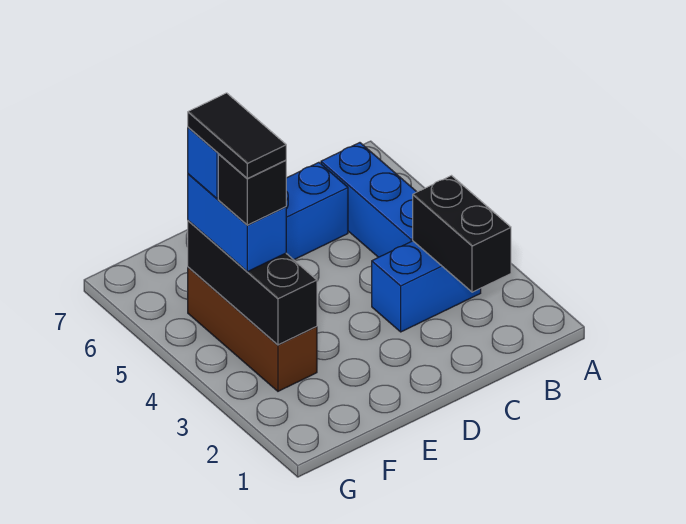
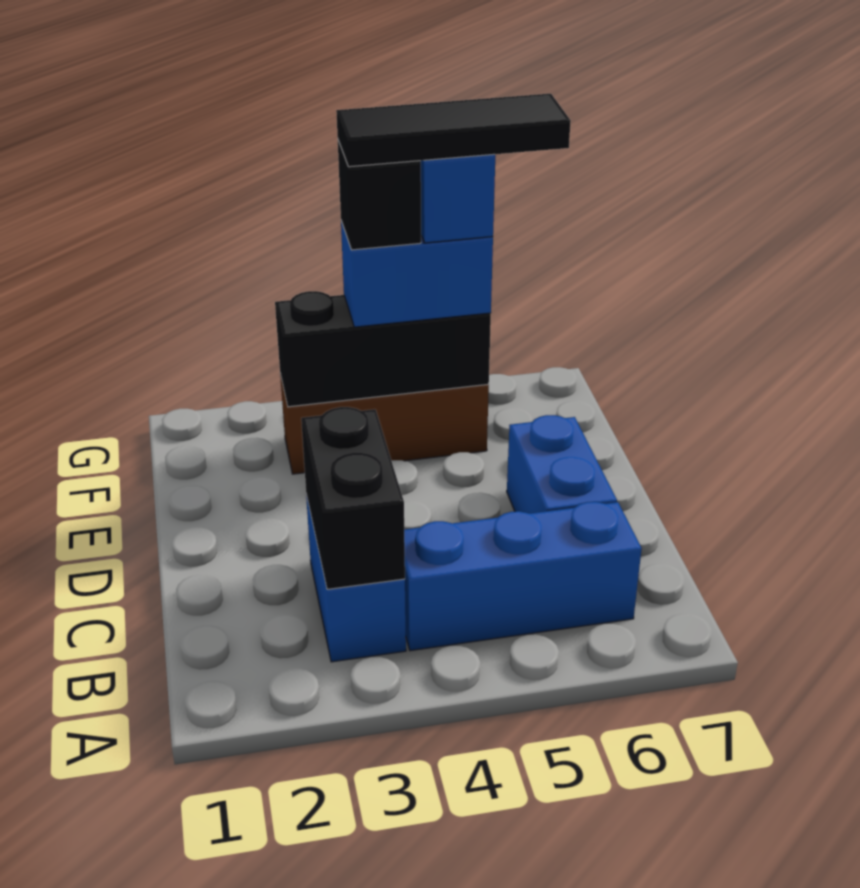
black brick B2:B3 level 2 -> black brick B3:C3 level 2
black tile F4:F5 level 5 -> black tile F4:F6 level 5

